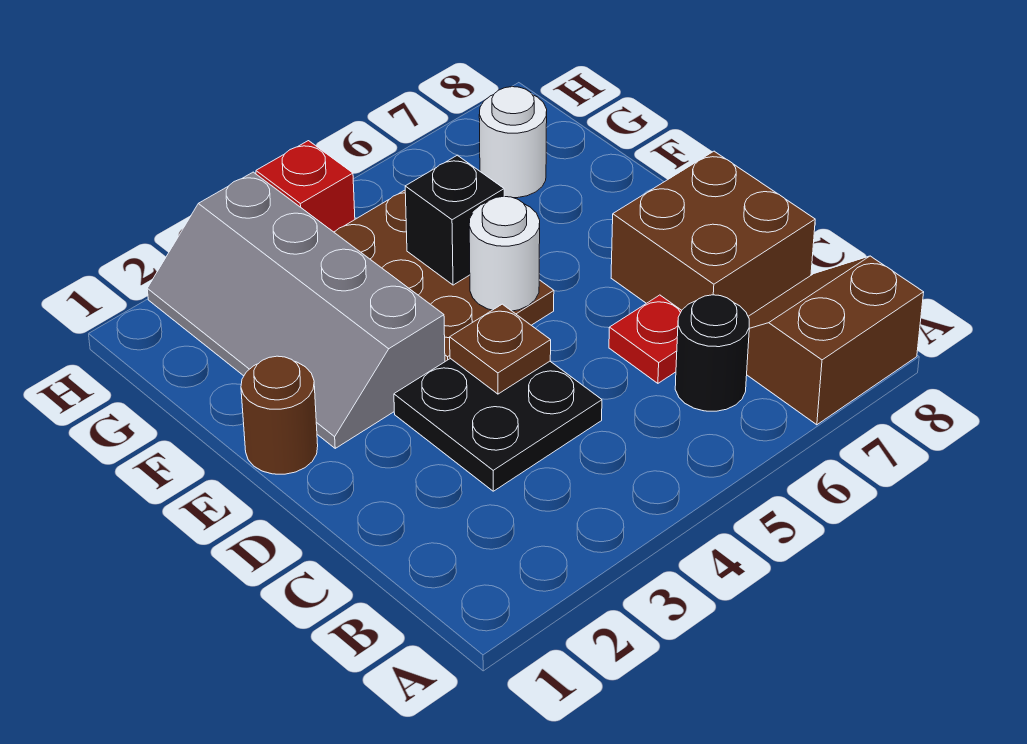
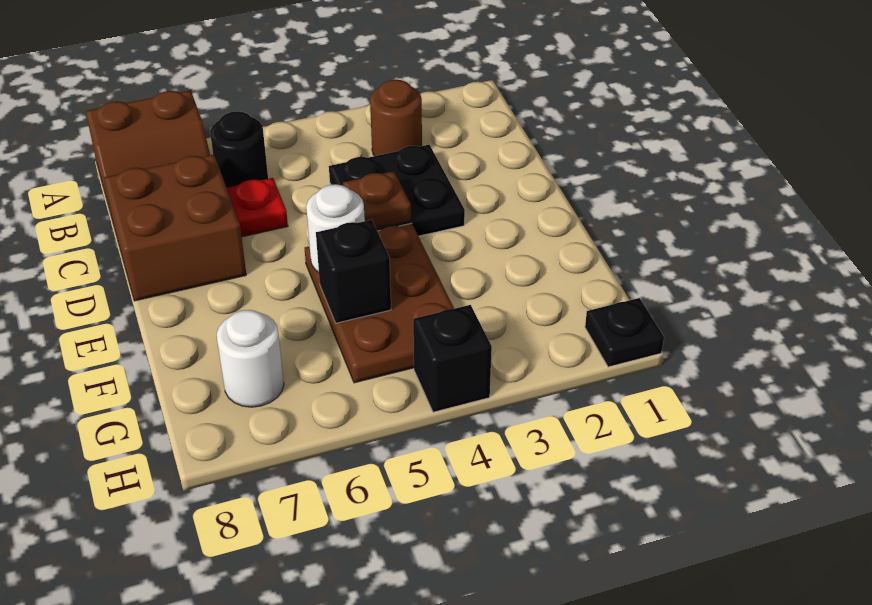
brown round brick E1 level 1 -> brown round brick B3 level 1
grey slope E2:H3 level 1 top 3 -> none
none -> black plate H1 level 1
red brick H4 level 1 -> black brick H4 level 1

